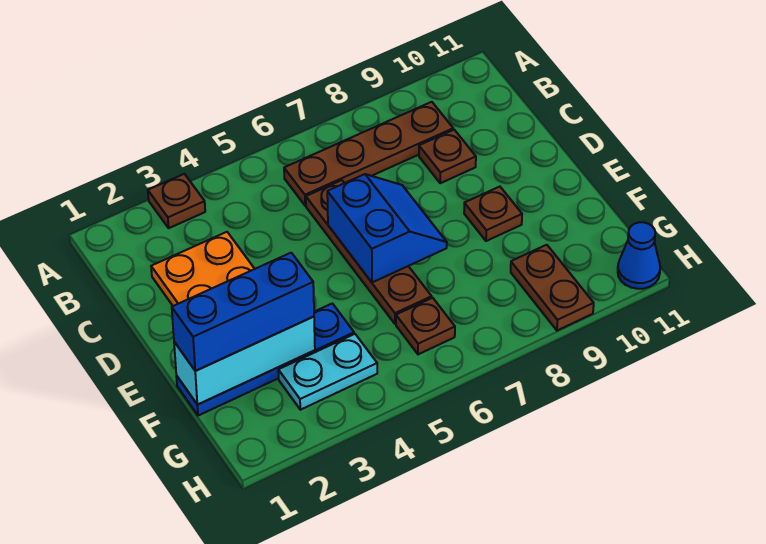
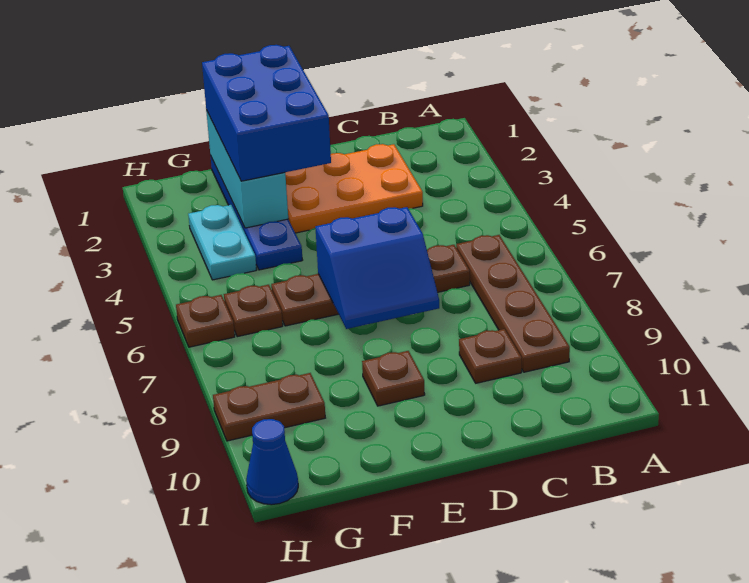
brown plate A3 level 1 -> brown plate H6 level 1
blue brick F1:F3 level 3 -> blue brick E1:F3 level 3

